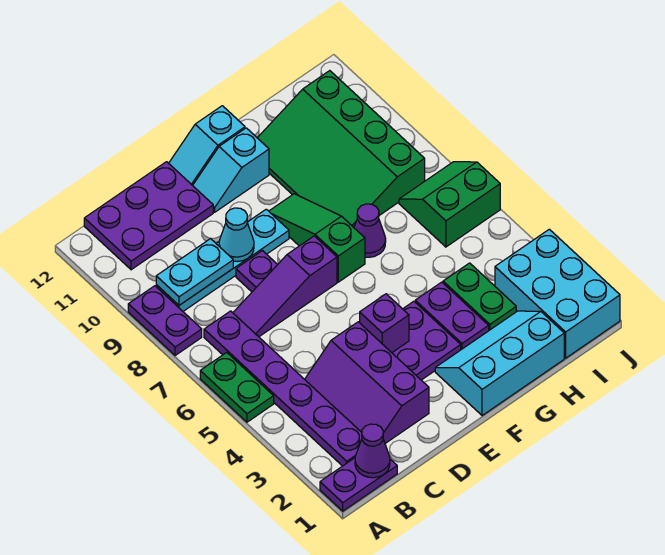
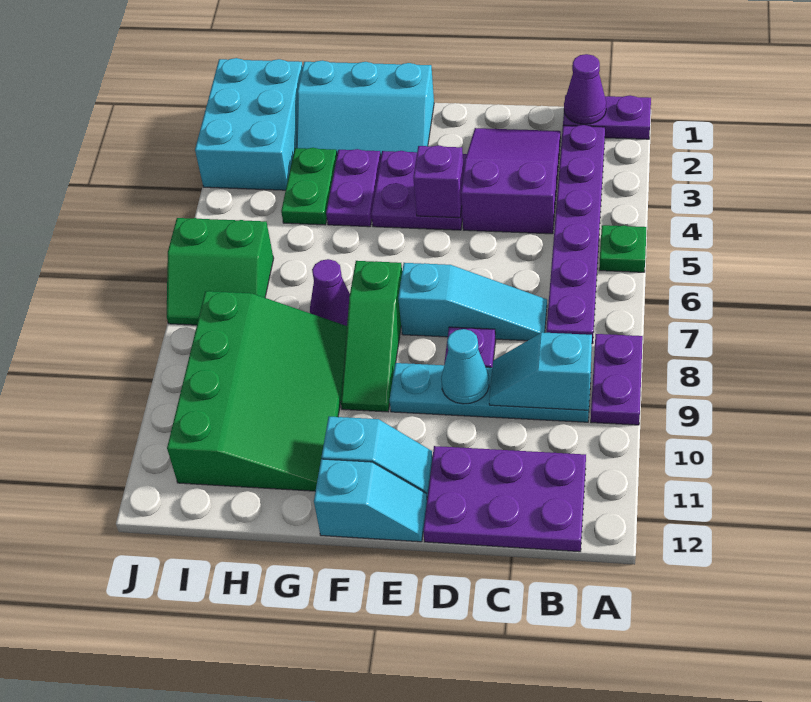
green plate A5:A6 level 1 -> green plate A5 level 1
cyan plate B9:C9 level 2 -> cyan slope B9:C9 level 2 top B
purple slope C2:D4 level 1 top D -> purple slope C2:D4 level 1 top 4
purple slope C7:E7 level 1 top E -> cyan slope C7:E7 level 1 top E

